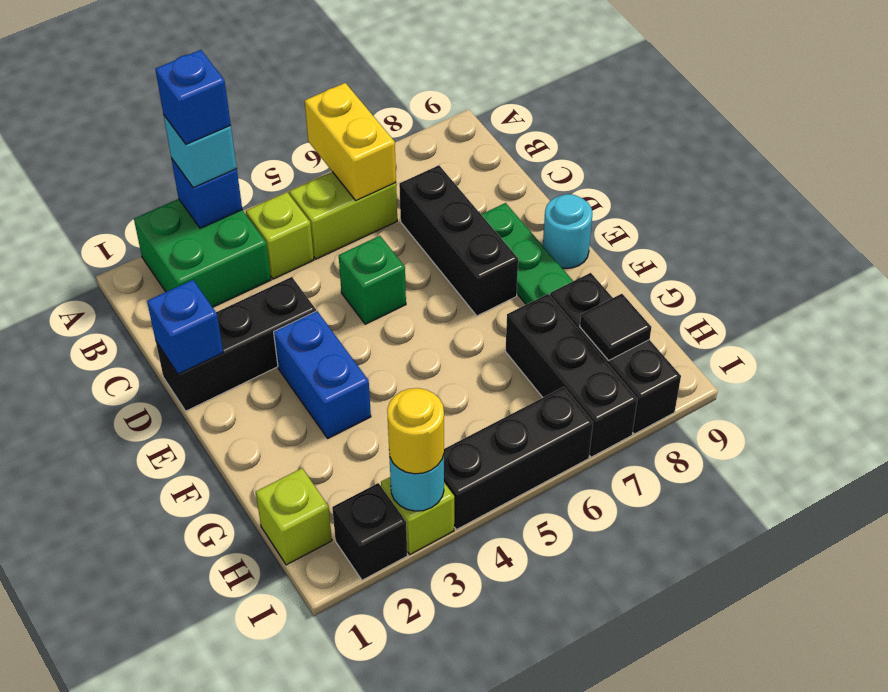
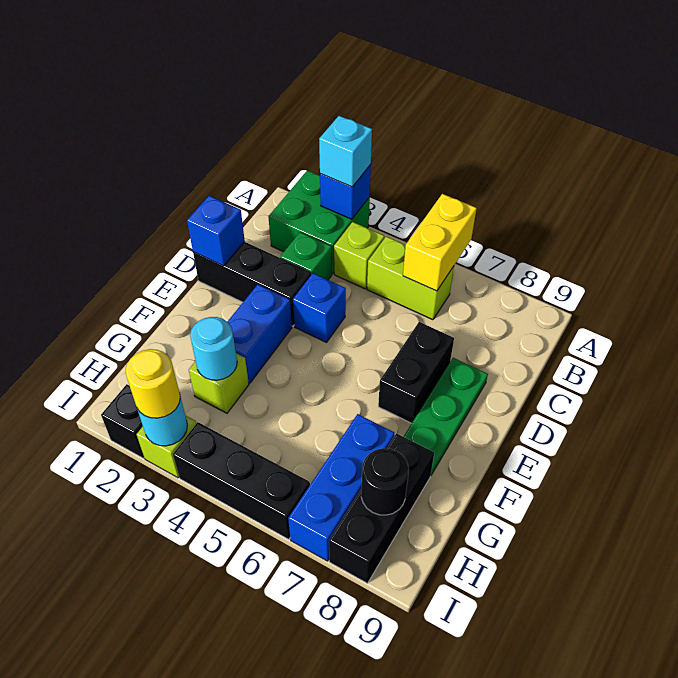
blue brick A3 level 4 -> blue brick D4 level 1
black brick C7:E7 level 1 -> black brick D7:E7 level 1
green brick D5 level 1 -> green brick C3 level 1
cyan round brick E9 level 1 -> cyan round brick G3 level 2
black brick G7:I7 level 1 -> blue brick G7:I7 level 1
lime brick H1 level 1 -> lime brick G3 level 1
black tile H8 level 2 -> black round brick H8 level 2

